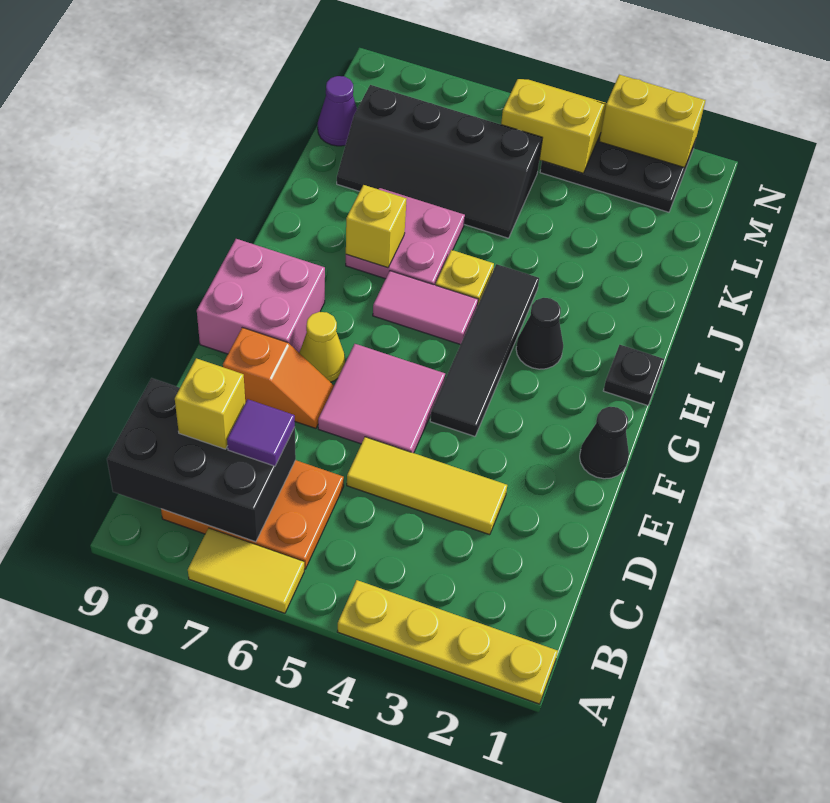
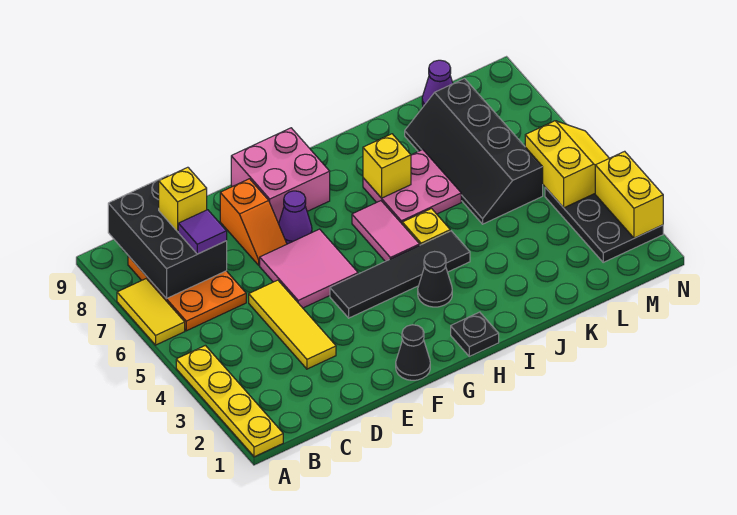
yellow cone F7 level 1 -> purple cone F7 level 1

